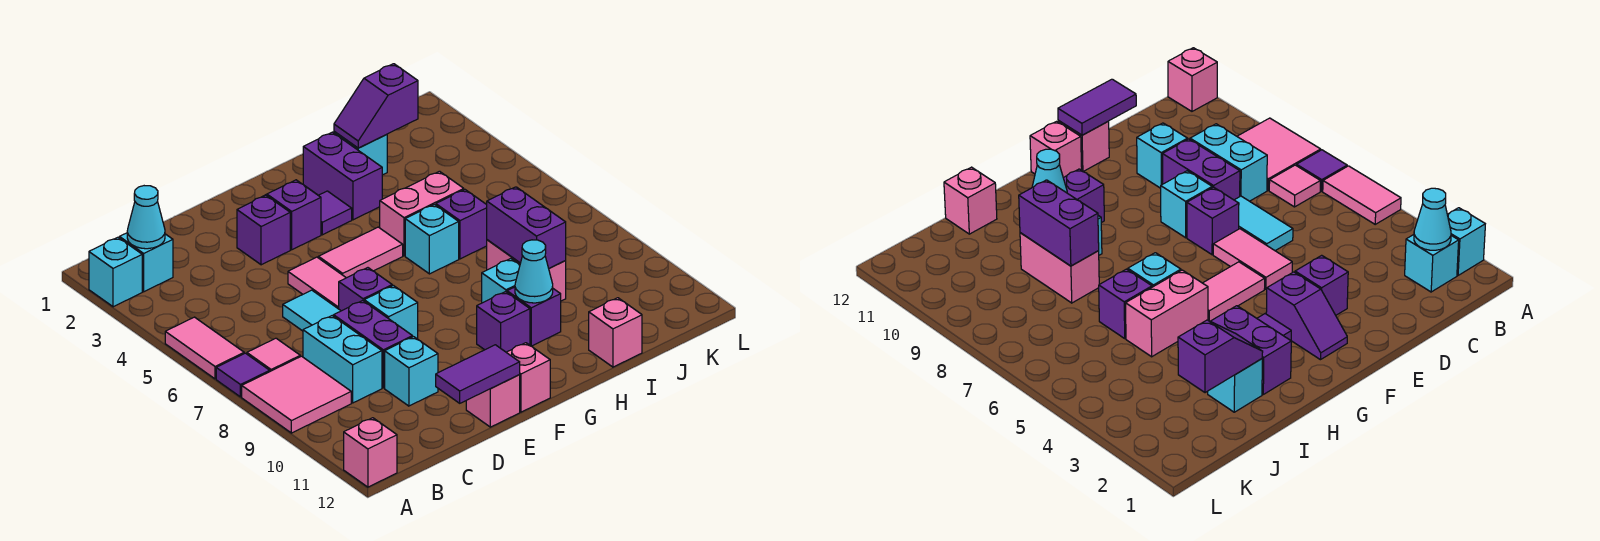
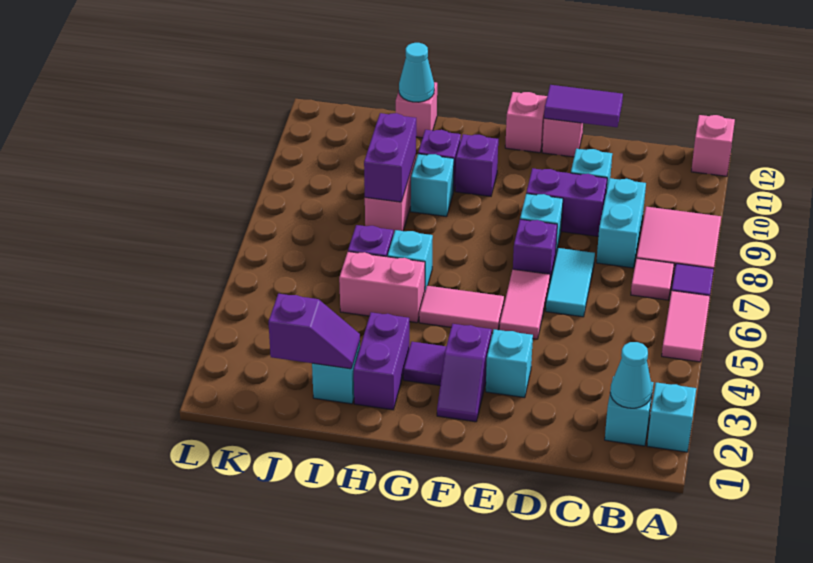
purple brick D8:D9 level 1 -> purple brick D9:E9 level 1
purple brick E3 level 1 -> cyan brick E3 level 1
cyan cone H10 level 2 -> cyan cone I12 level 2

